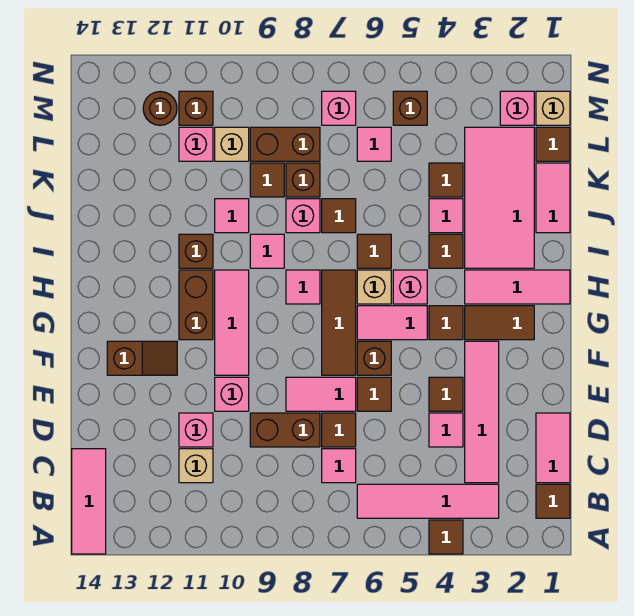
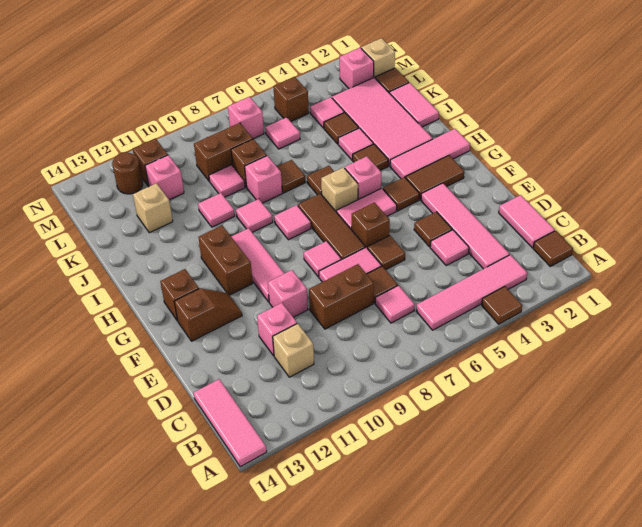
none -> pink tile F8 level 1
brown brick I11 level 1 -> brown brick G13 level 1
brown tile K9 level 1 -> pink tile K9 level 1
none -> pink tile L4 level 1
tan brick L10 level 1 -> tan brick K12 level 1

